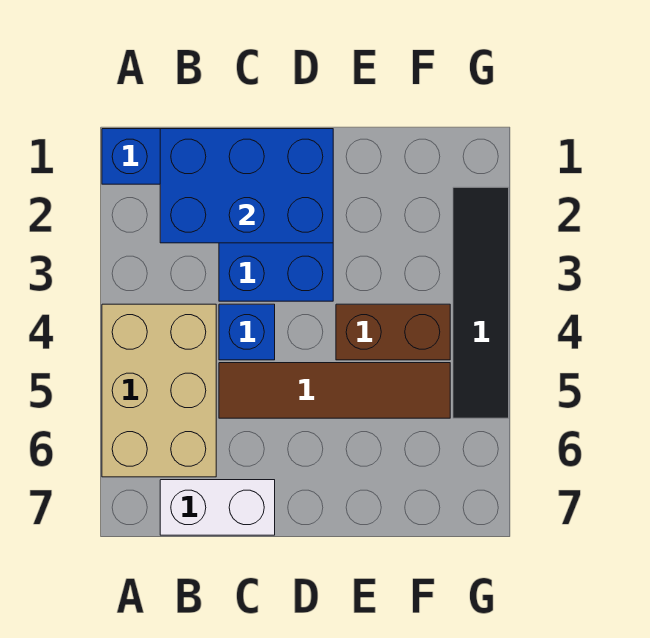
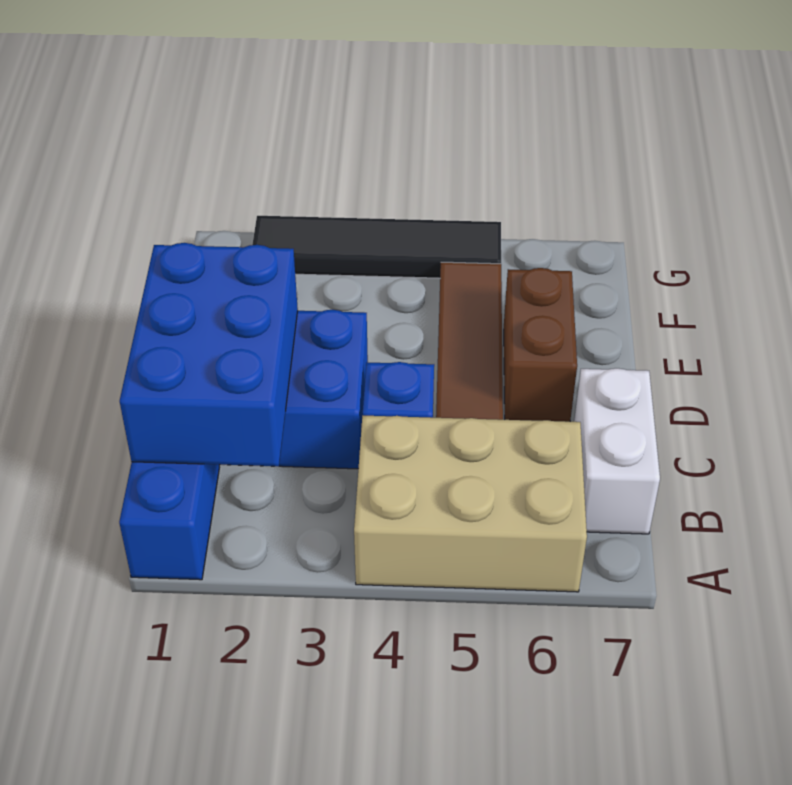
brown brick E4:F4 level 1 -> brown brick D6:E6 level 1

